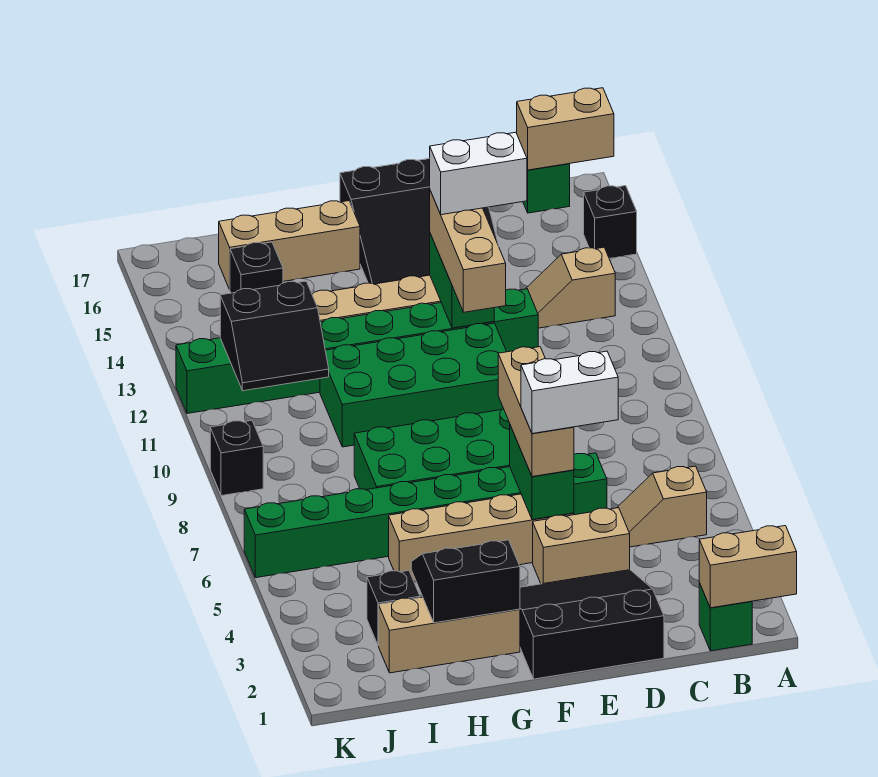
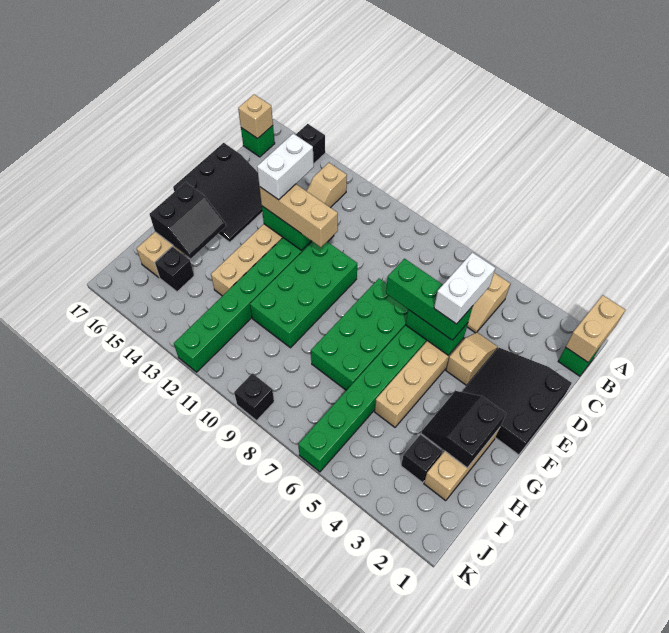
tan brick A17:B17 level 2 -> tan brick B17 level 2
tan brick D4:E4 level 1 -> tan slope D4:E4 level 1 top E
tan brick E5:E7 level 3 -> green brick E5:E7 level 3
black slope I11:J12 level 2 top 12 -> black slope G15:H16 level 2 top 16

